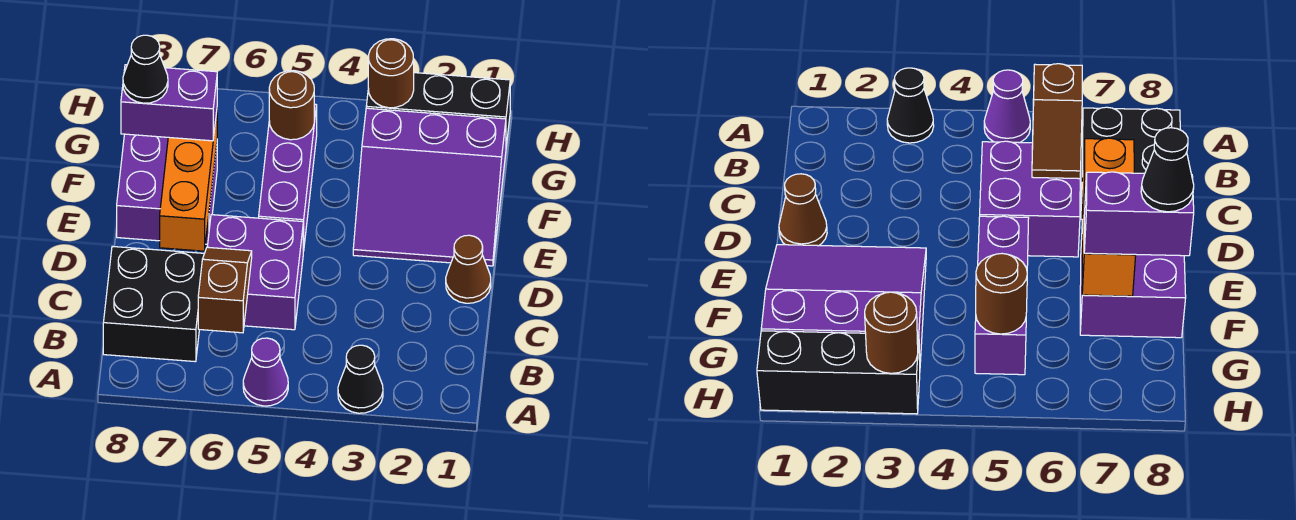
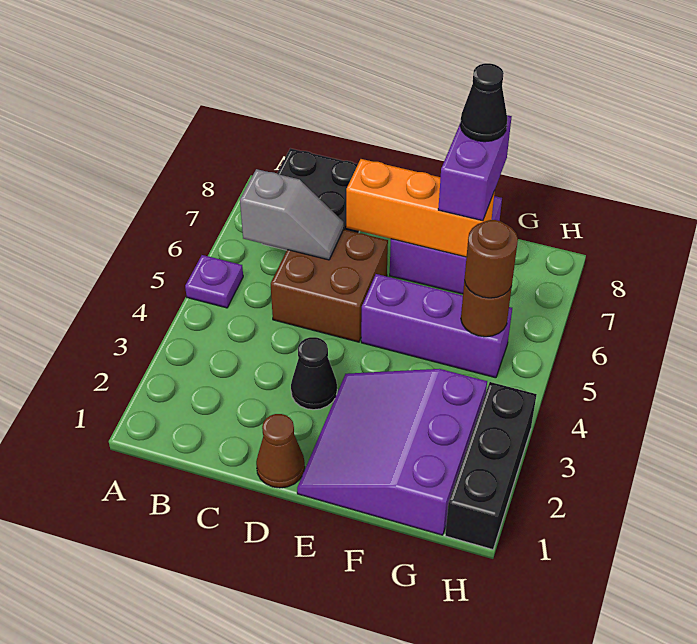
black cone A3 level 1 -> black cone D3 level 1
purple cone A5 level 1 -> purple plate A5 level 1
brown slope B6:C6 level 2 top B -> grey slope B6:C6 level 2 top B
purple brick C5:D6 level 1 -> brown brick C5:D6 level 1
brown round brick H3 level 2 -> brown round brick G5 level 3

